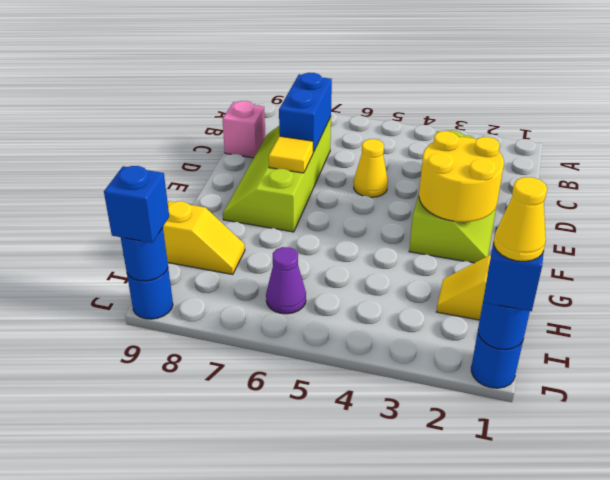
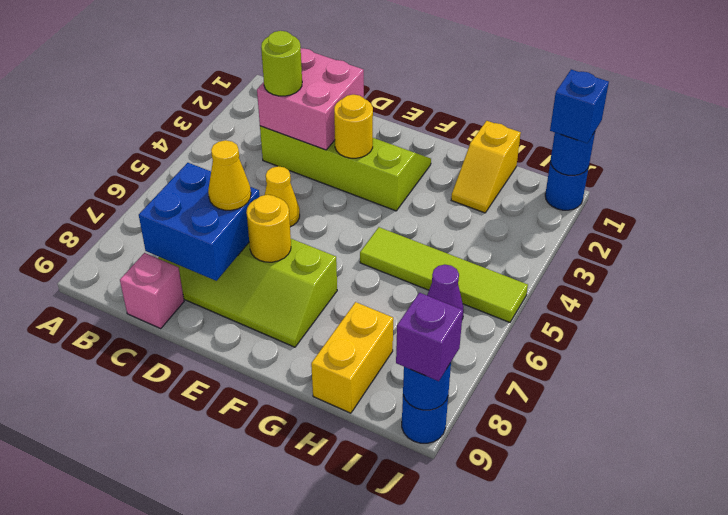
none -> pink brick C2:D3 level 2
none -> lime round brick C3 level 3
blue brick C7:D7 level 2 -> blue brick C7:D8 level 2
yellow round brick E2:F3 level 2 -> yellow round brick E3 level 2
yellow tile E7 level 2 -> yellow round brick E7 level 2
none -> lime tile G5:J5 level 1
yellow slope H8:H9 level 1 top 9 -> yellow brick H8:H9 level 1
yellow cone J1 level 4 -> yellow cone D7 level 3
blue brick J9 level 3 -> purple brick J9 level 3

